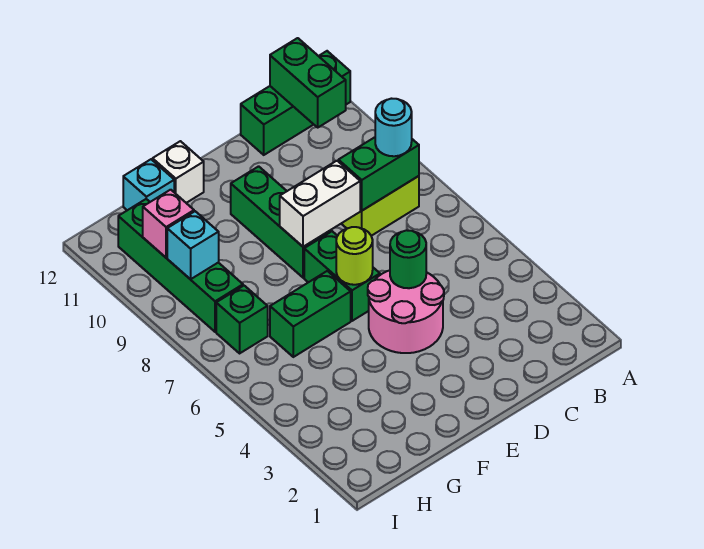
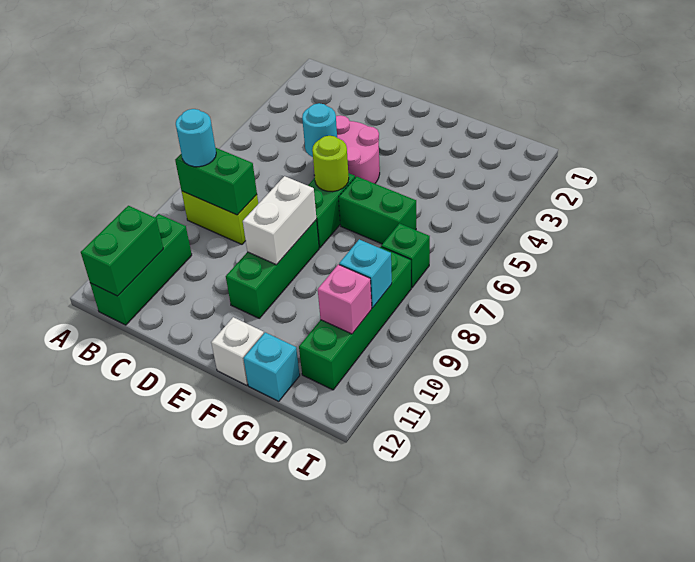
green brick A12:C12 level 1 -> green brick B10:B12 level 1
green round brick D5 level 2 -> cyan round brick D5 level 2
white brick D8:E8 level 2 -> white brick E8:E9 level 2

